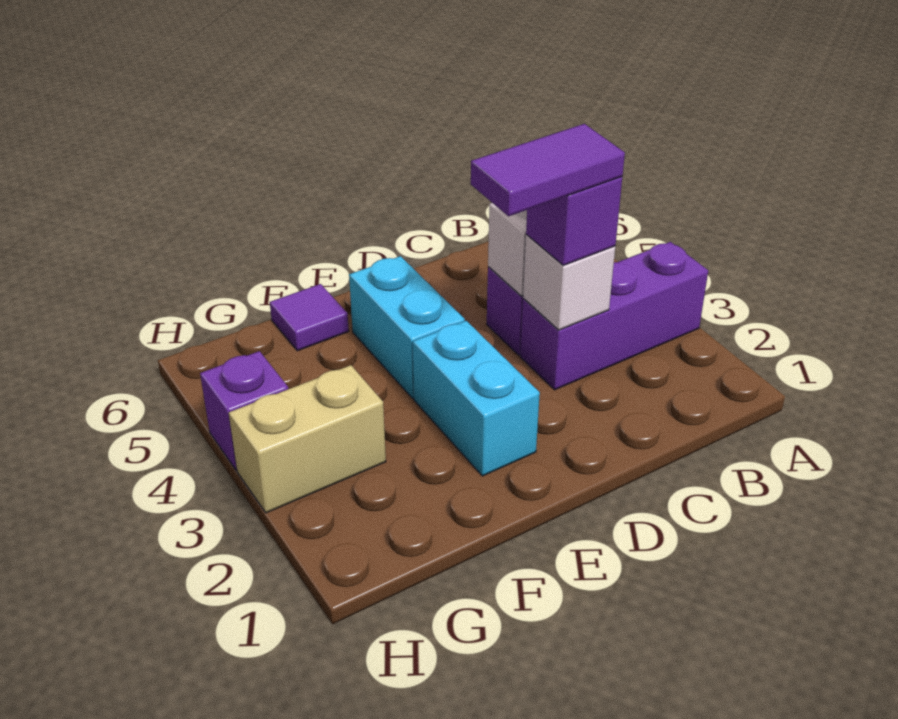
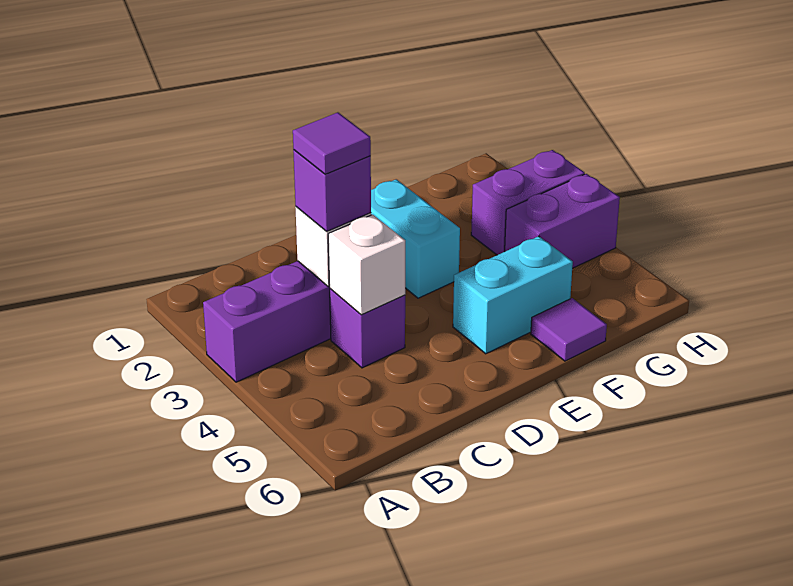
purple tile C3:D3 level 4 -> purple tile C3 level 4
cyan brick E4:E5 level 1 -> cyan brick E5:F5 level 1
tan brick G3:H3 level 1 -> purple brick G3:H3 level 1
purple brick H4 level 1 -> purple brick G4:H4 level 1

